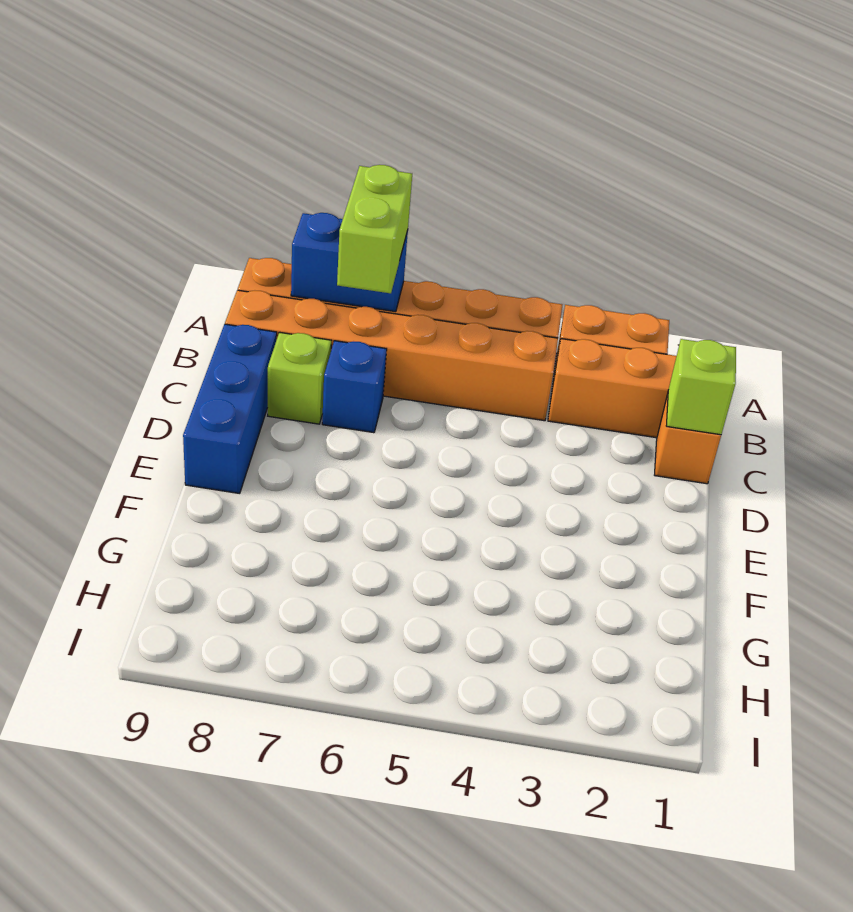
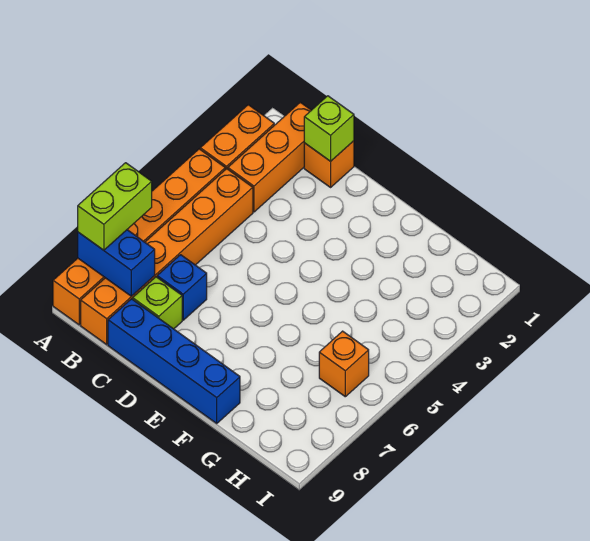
blue brick A7:A8 level 2 -> blue brick A8:B8 level 2
lime brick A7:B7 level 3 -> lime brick A7:A8 level 3
blue brick C9:E9 level 1 -> blue brick C9:F9 level 1
none -> orange brick H6 level 1

